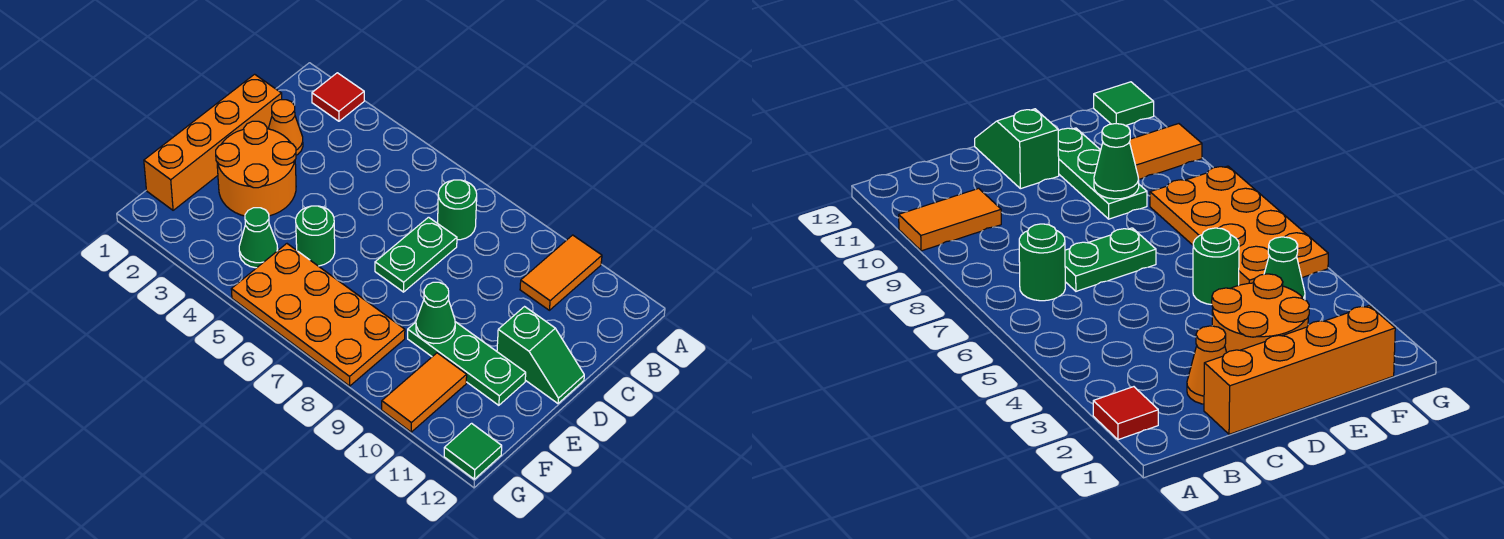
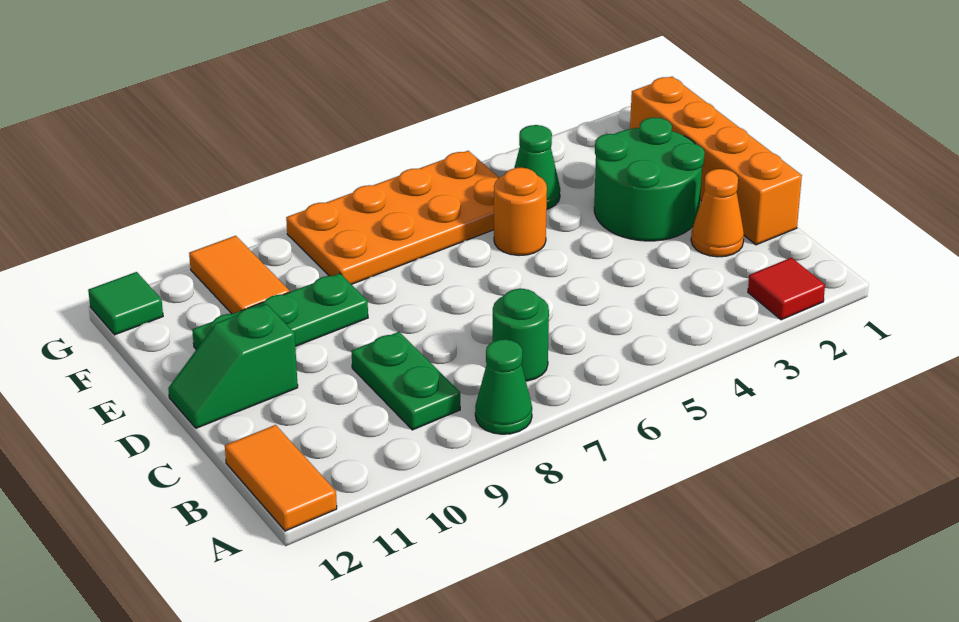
orange tile A10:B10 level 1 -> orange tile A12:B12 level 1
green plate C7:D7 level 1 -> green plate B9:C9 level 1
orange round brick D2:E3 level 1 -> green round brick D2:E3 level 1
green round brick E5 level 1 -> orange round brick E5 level 1
green cone E9 level 2 -> green cone A8 level 1

